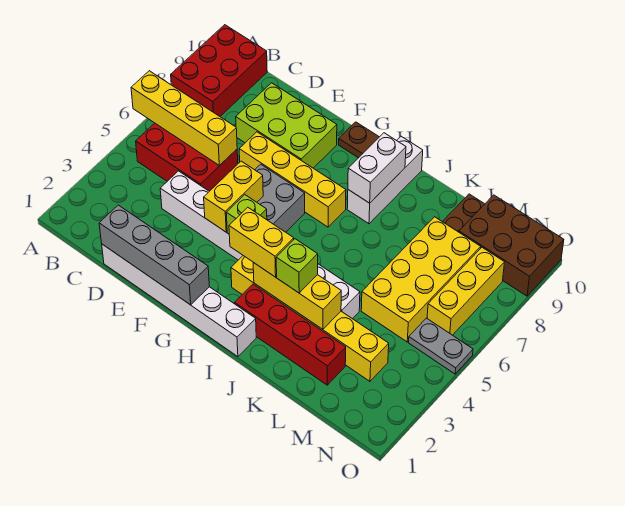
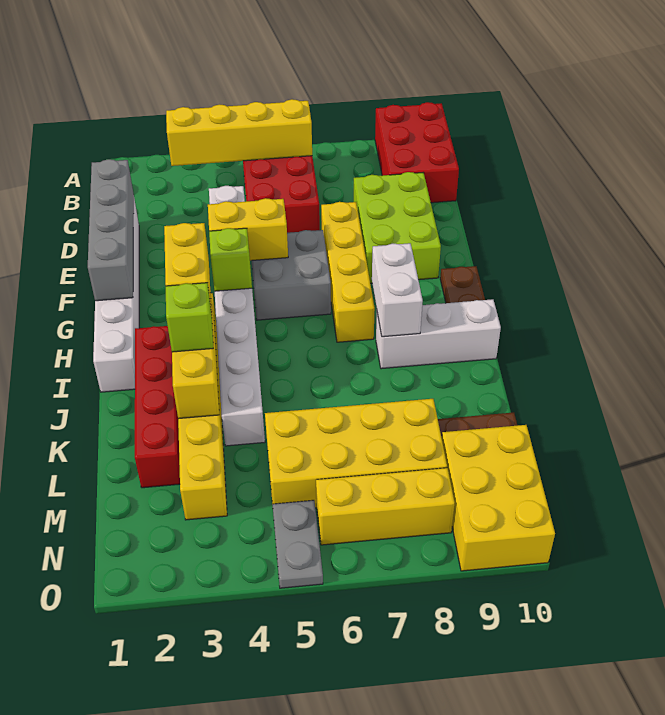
yellow brick A6:D6 level 2 -> yellow brick B3:B6 level 2
red brick A8:B10 level 1 -> red brick A9:C10 level 1
white brick I8:I9 level 2 -> white brick H8:I8 level 2
brown brick M9:O10 level 1 -> yellow brick M9:O10 level 1

